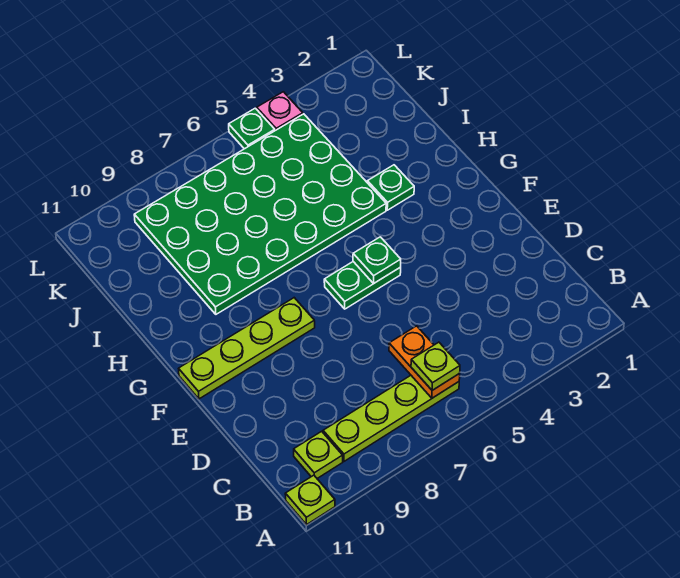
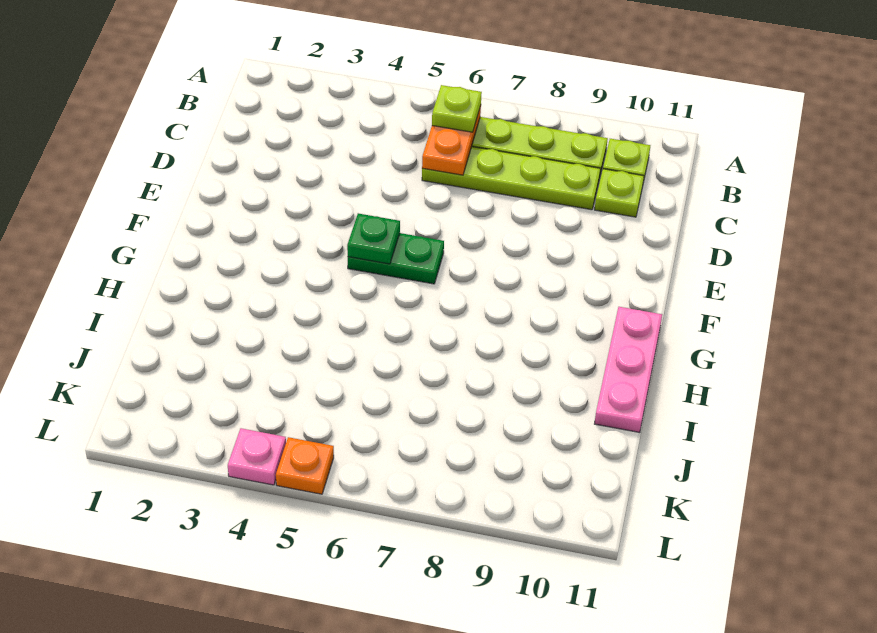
lime plate A11 level 1 -> lime plate C10 level 1
lime plate F8:F11 level 1 -> lime plate C6:C9 level 1
none -> pink plate G11:I11 level 1
green plate H3 level 1 -> none
green plate H4:K9 level 1 -> none
green plate L5 level 1 -> orange plate L5 level 1

